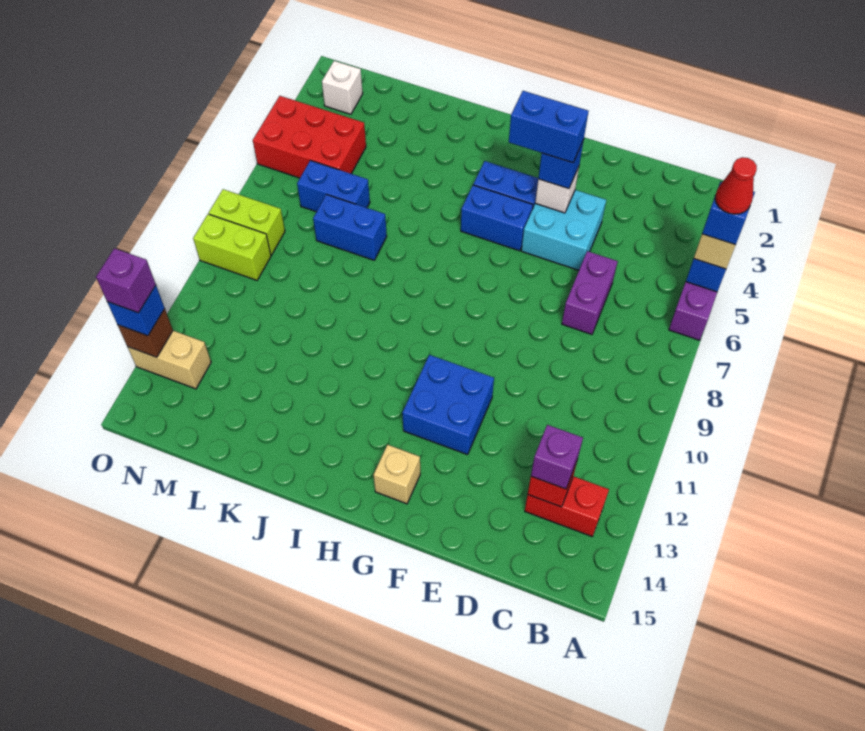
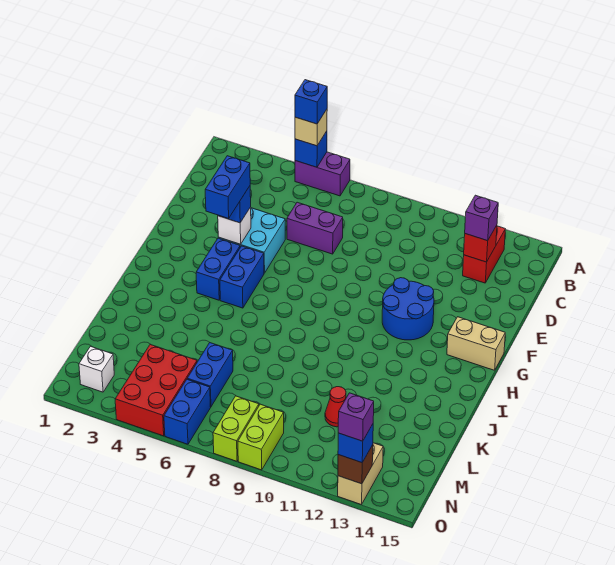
red cone A5 level 5 -> red cone L11 level 1
blue brick F11:G12 level 1 -> blue round brick F11:G12 level 1
tan brick G14 level 1 -> tan brick G14:G15 level 1
blue brick K7:L7 level 1 -> blue brick N6:O6 level 1

